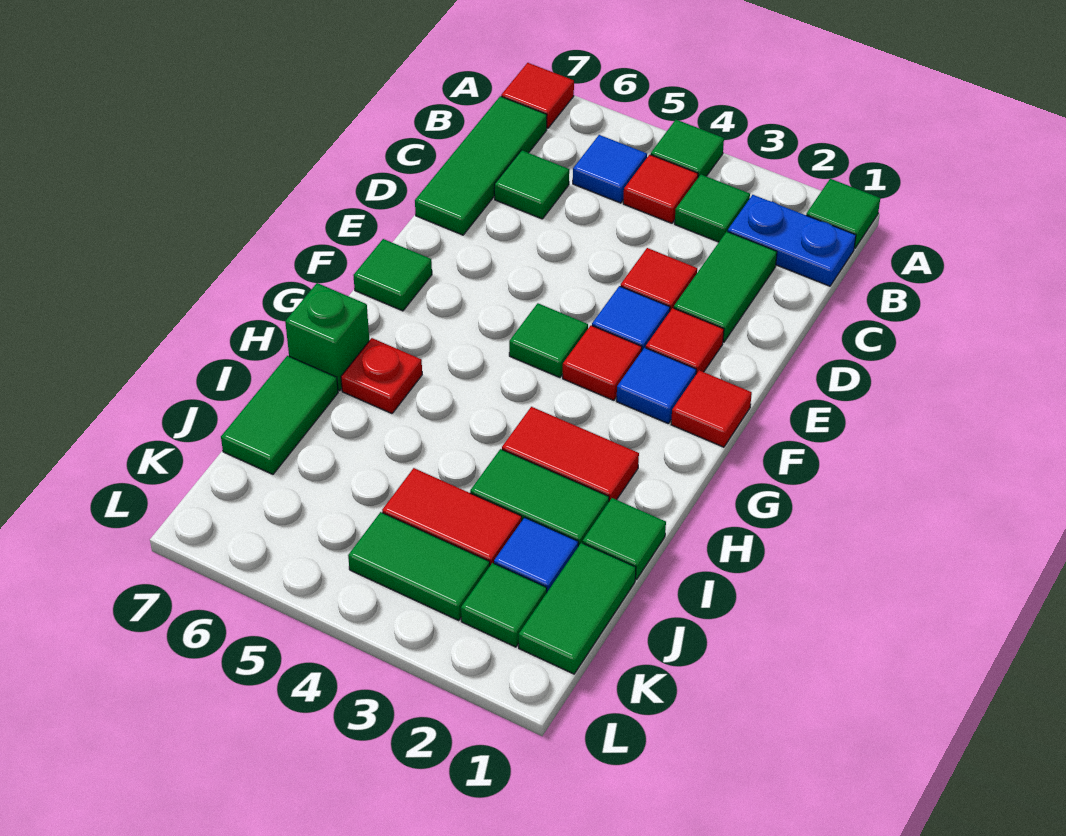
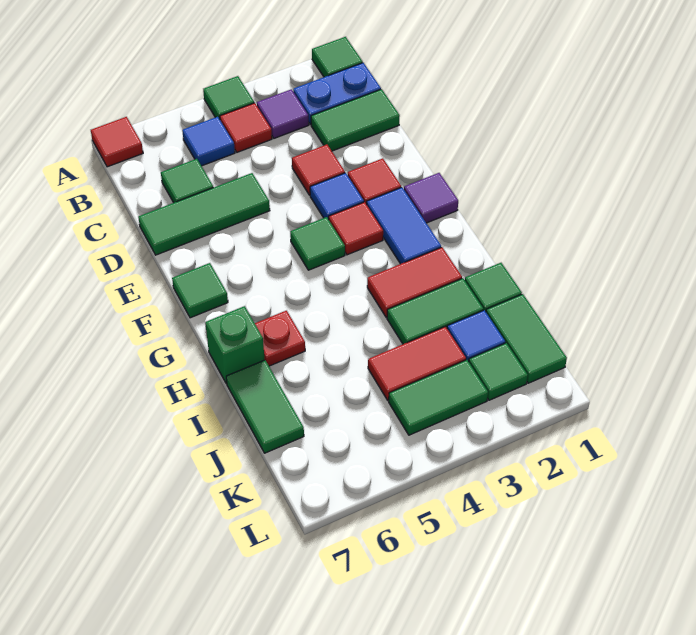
green tile B3 level 1 -> purple tile B3 level 1
green tile B7:D7 level 1 -> green tile D5:D7 level 1
green tile C2:D2 level 1 -> green tile C1:C2 level 1
red tile F1 level 1 -> purple tile F1 level 1
blue tile F2 level 1 -> blue tile F2:G2 level 1

